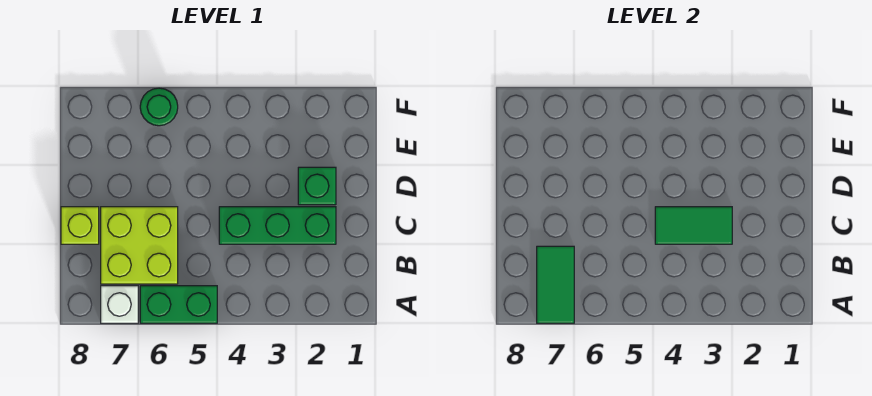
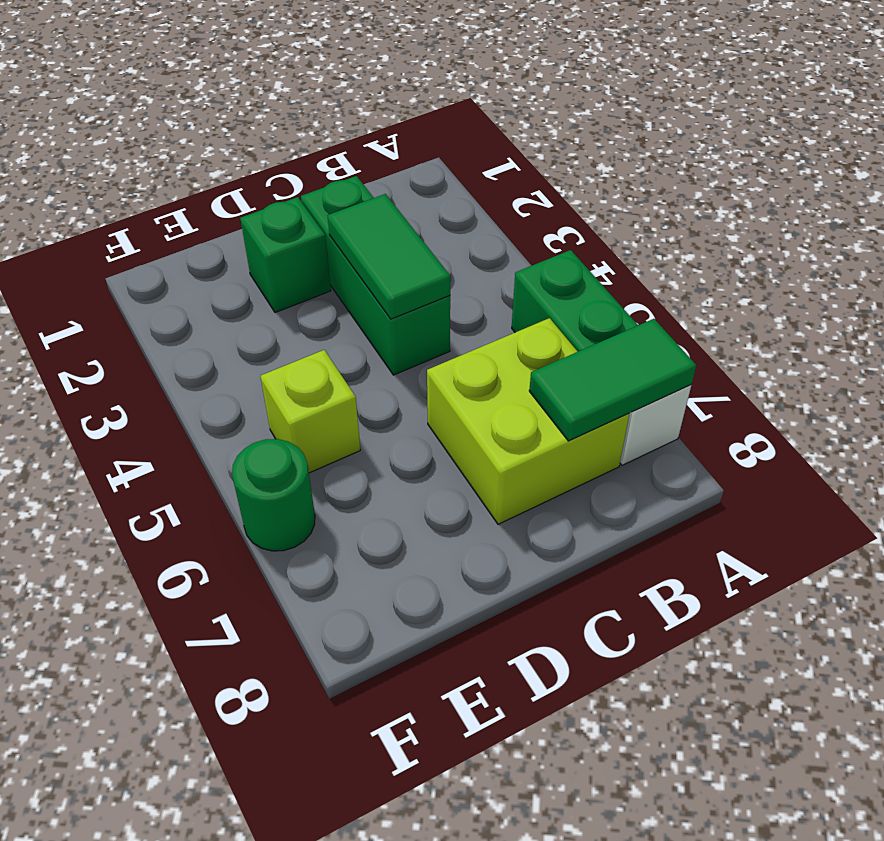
lime brick C8 level 1 -> lime brick E5 level 1

